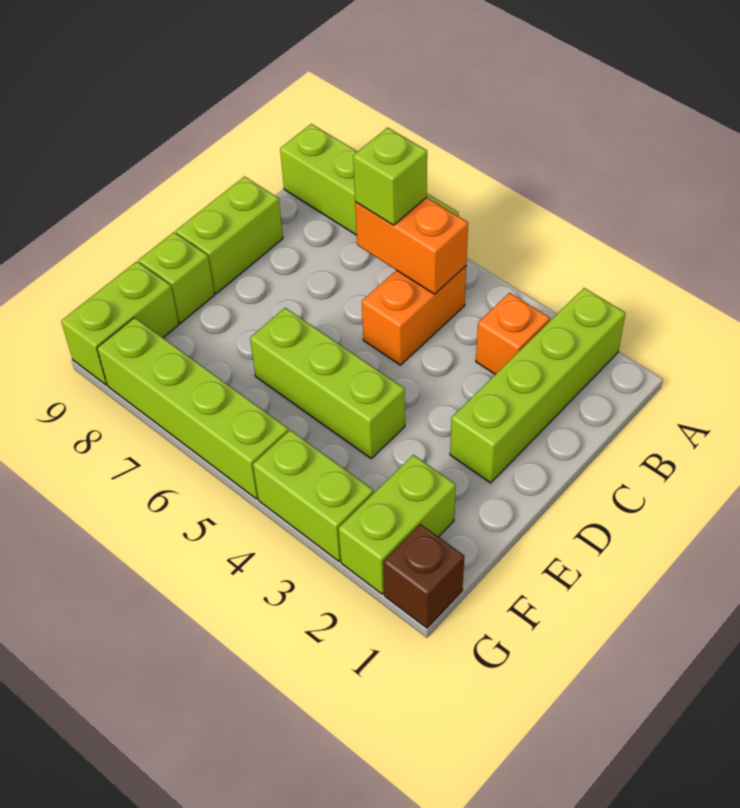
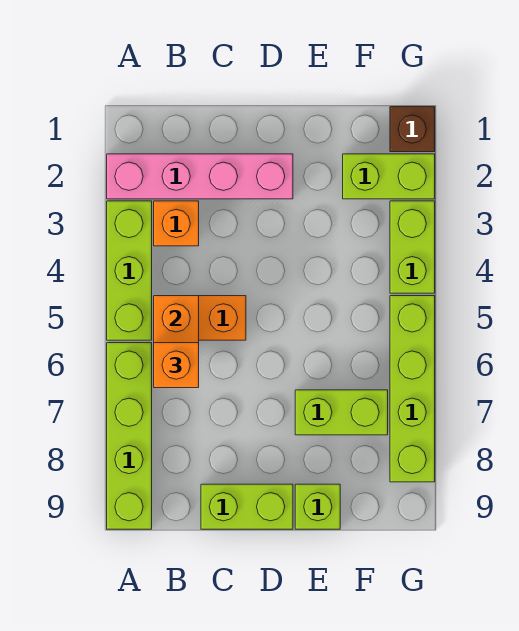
lime brick A2:D2 level 1 -> pink brick A2:D2 level 1
lime brick B6 level 3 -> orange brick B6 level 3
lime brick E4:E6 level 1 -> lime brick A3:A5 level 1
lime brick F9:G9 level 1 -> lime brick E7:F7 level 1

